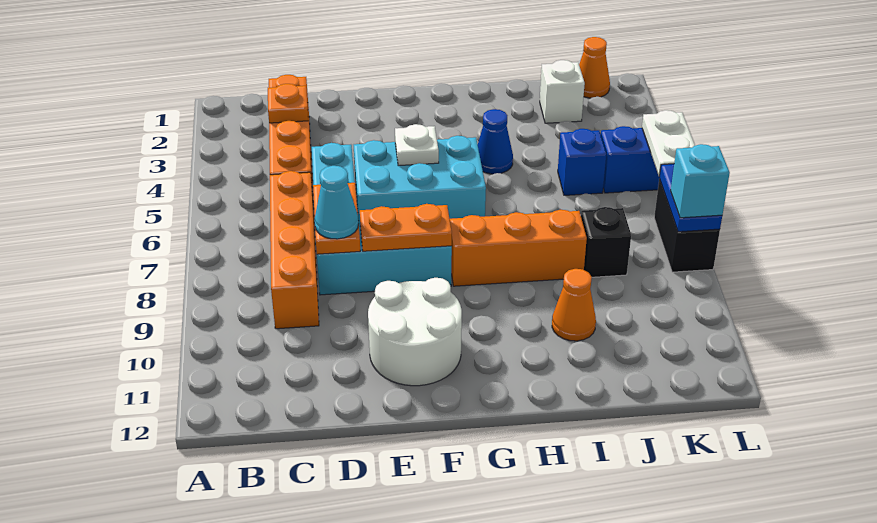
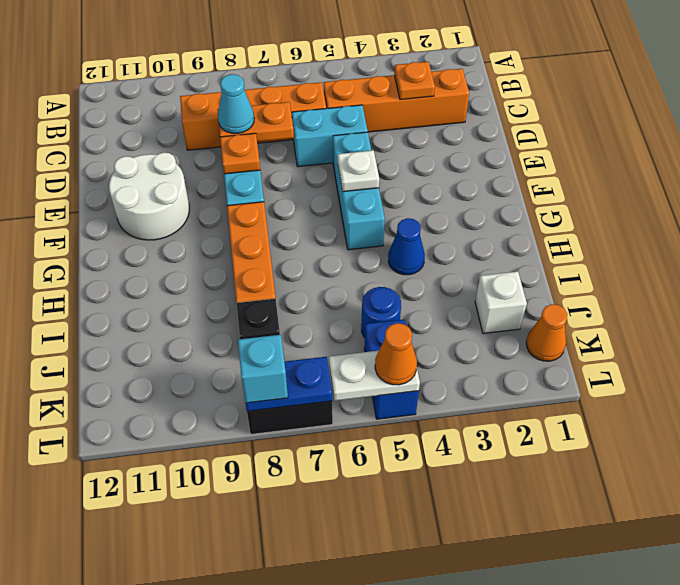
cyan brick E5:G6 level 1 -> cyan brick E5:G5 level 1
orange plate E8:F8 level 2 -> orange plate E8 level 2
orange cone I10 level 1 -> orange cone L5 level 3
blue brick J5 level 1 -> blue round brick J5 level 1

